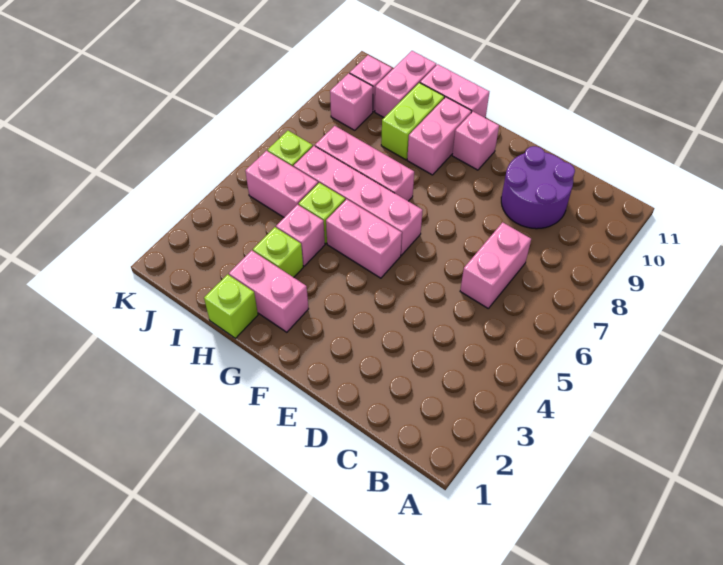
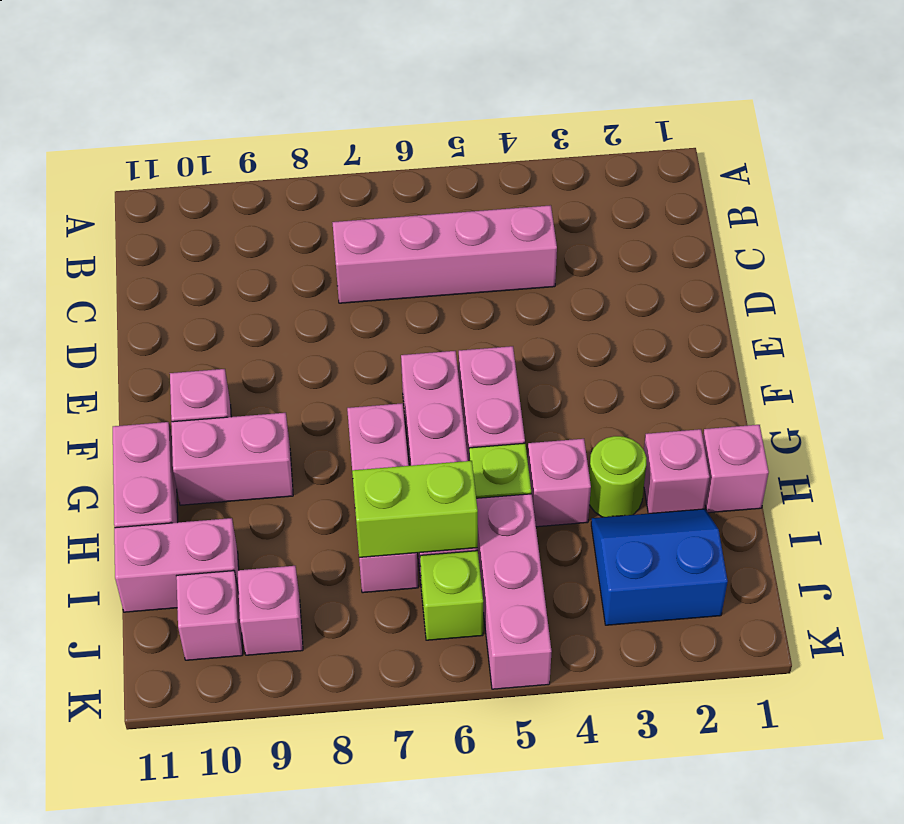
pink brick C6:C7 level 1 -> pink brick C4:C7 level 1
purple round brick C9:D10 level 1 -> none
pink brick G2:H2 level 1 -> pink brick H2 level 1
lime brick H1 level 1 -> pink brick H1 level 1
lime brick H3 level 1 -> lime round brick H3 level 1
lime brick H9:H10 level 1 -> lime brick I6:I7 level 2
none -> blue slope I2:J3 level 1 top J
pink brick I5:J5 level 1 -> pink brick I5:K5 level 1

